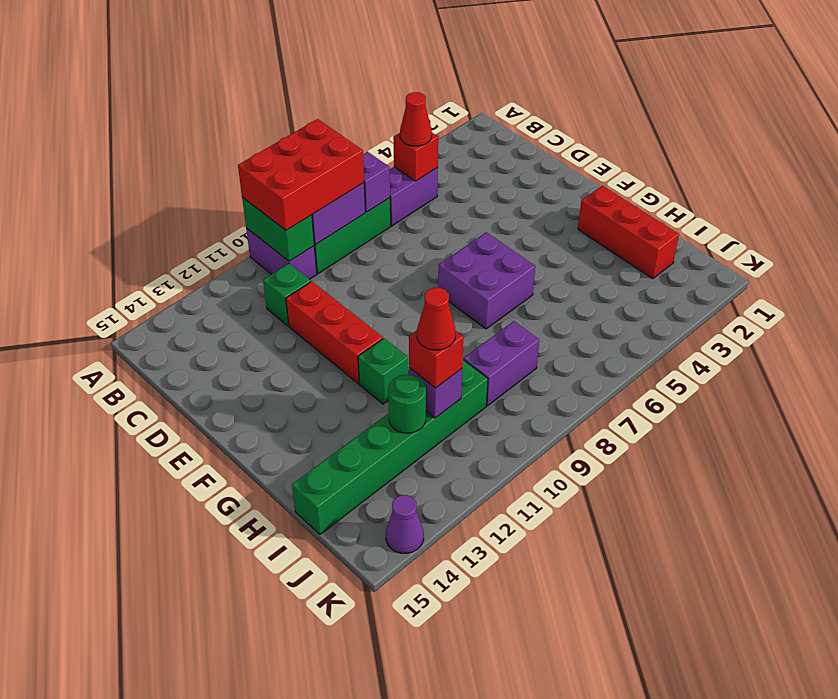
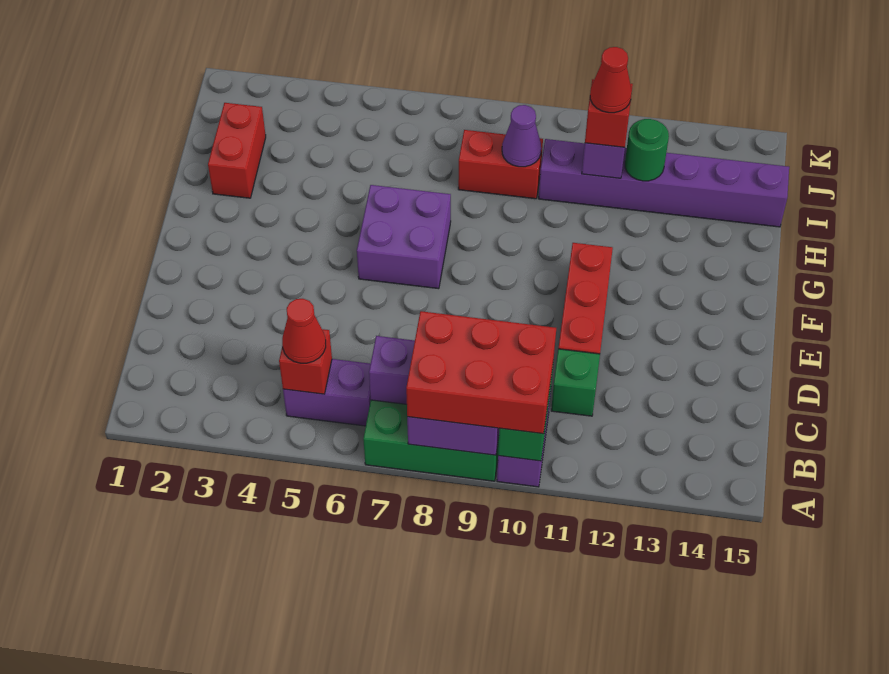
red brick G2:I2 level 1 -> red brick H2:I2 level 1
green brick G11 level 1 -> none
purple brick I8:I9 level 1 -> red brick I8:I9 level 1
green brick I10:I15 level 1 -> purple brick I10:I15 level 1
purple cone K14 level 1 -> purple cone I9 level 2

